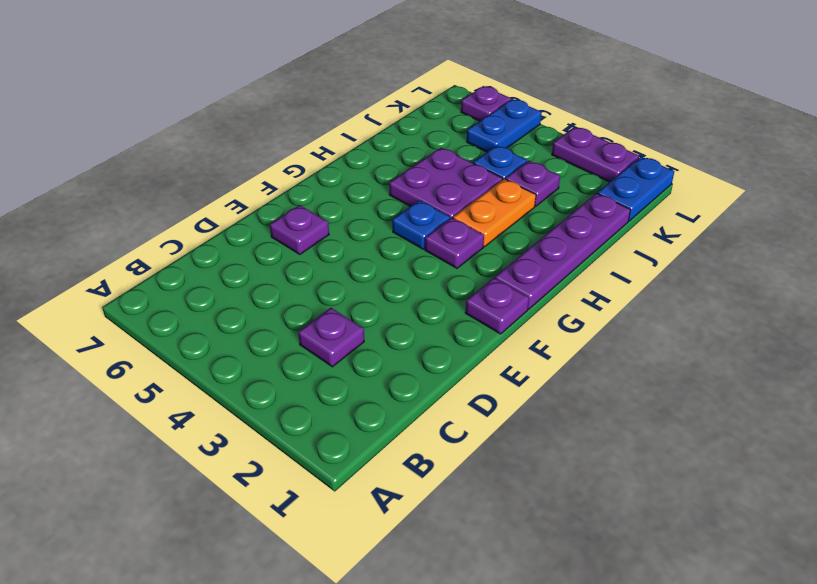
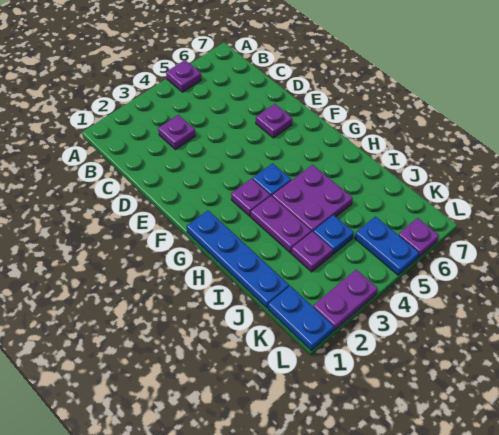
purple plate F1 level 1 -> purple plate A5 level 1
purple plate G1:J1 level 1 -> blue plate G1:J1 level 1
orange plate H3:I3 level 1 -> purple plate H3:I3 level 1

